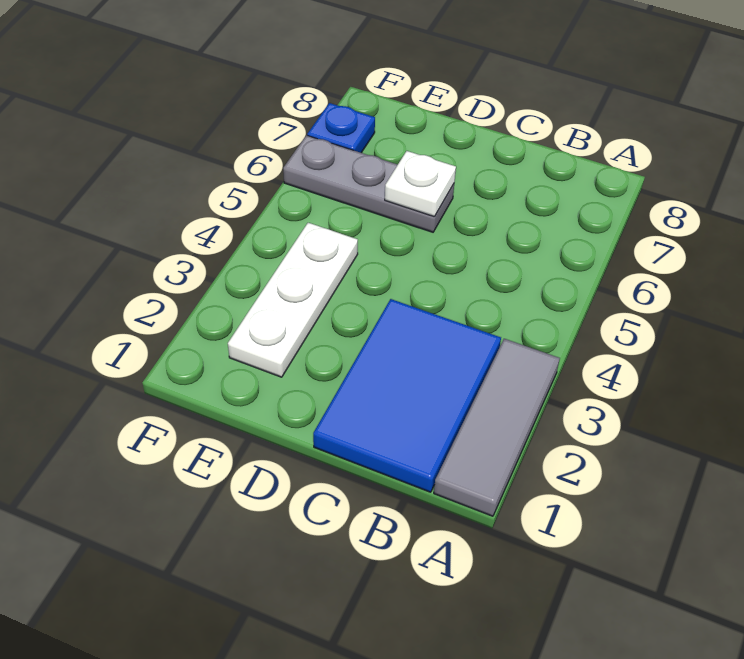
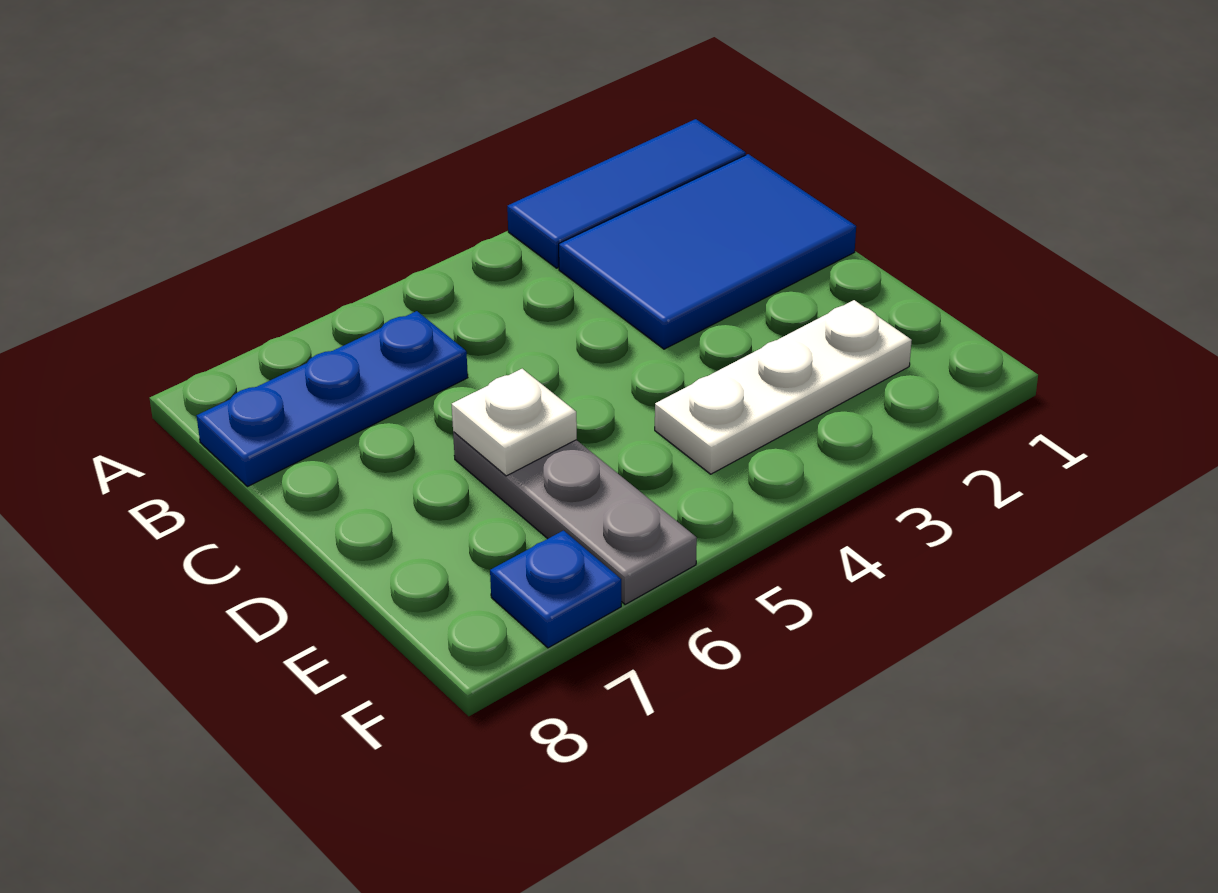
grey tile A1:A3 level 1 -> blue tile A1:A3 level 1
none -> blue plate B6:B8 level 1

